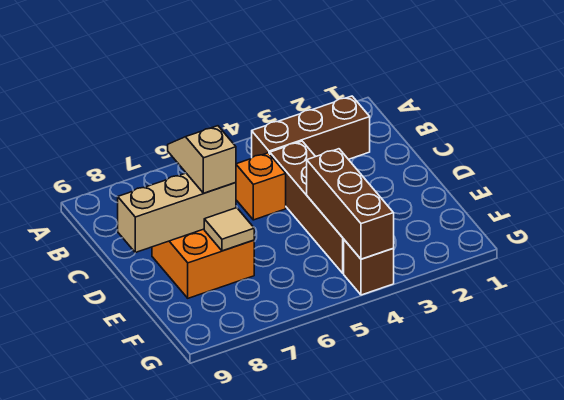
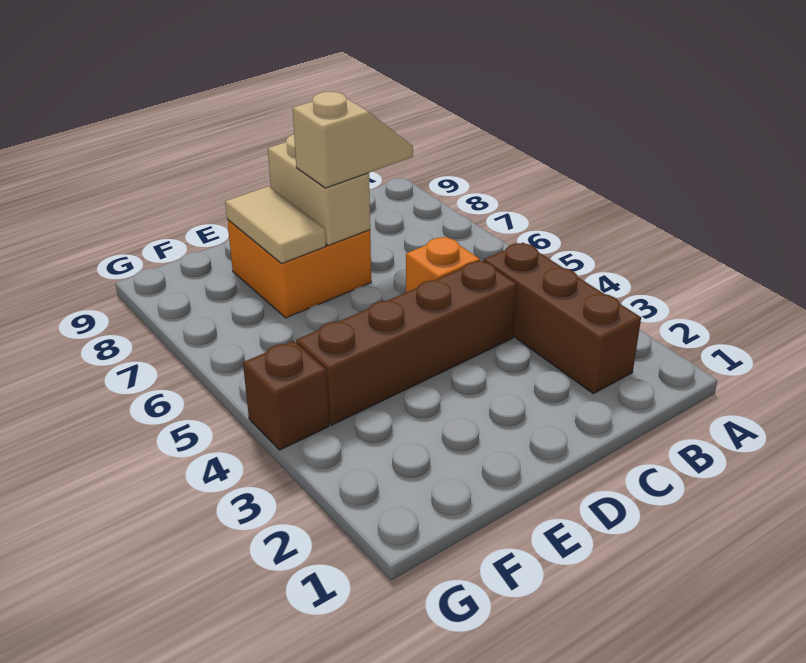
tan brick D7:D9 level 2 -> tan brick D7:D8 level 2
brown brick E4:G4 level 2 -> none
tan tile E7 level 2 -> tan tile E7:E8 level 2

